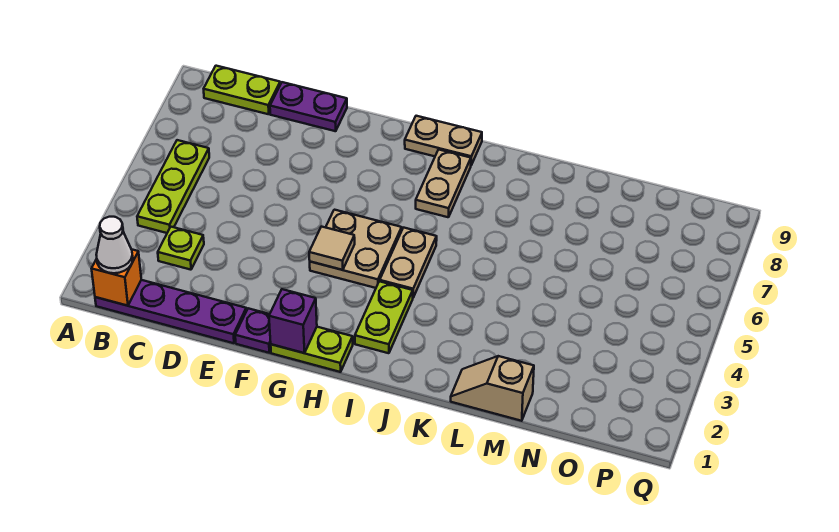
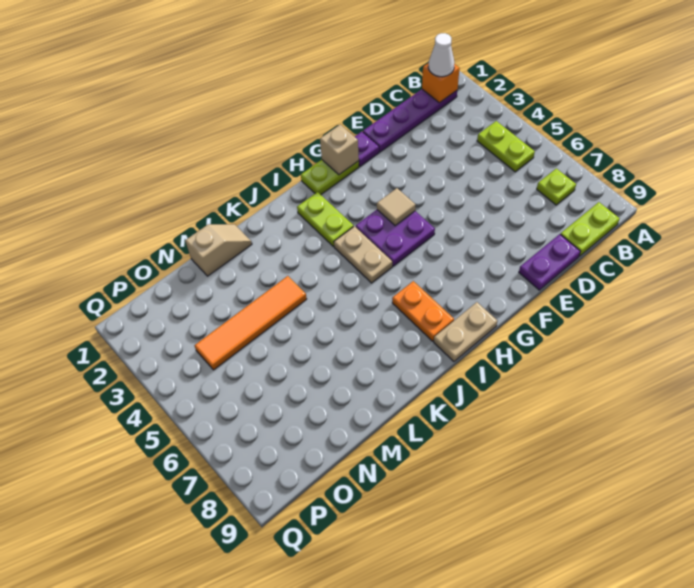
lime plate B4:B6 level 1 -> lime plate B4:B5 level 1
lime plate C3 level 1 -> lime plate B7 level 1
purple brick G1 level 2 -> tan brick G1 level 2
tan plate G4:H5 level 1 -> purple plate G4:H5 level 1
tan plate I7:I8 level 1 -> orange plate I7:I8 level 1
none -> orange tile L4:O4 level 1

